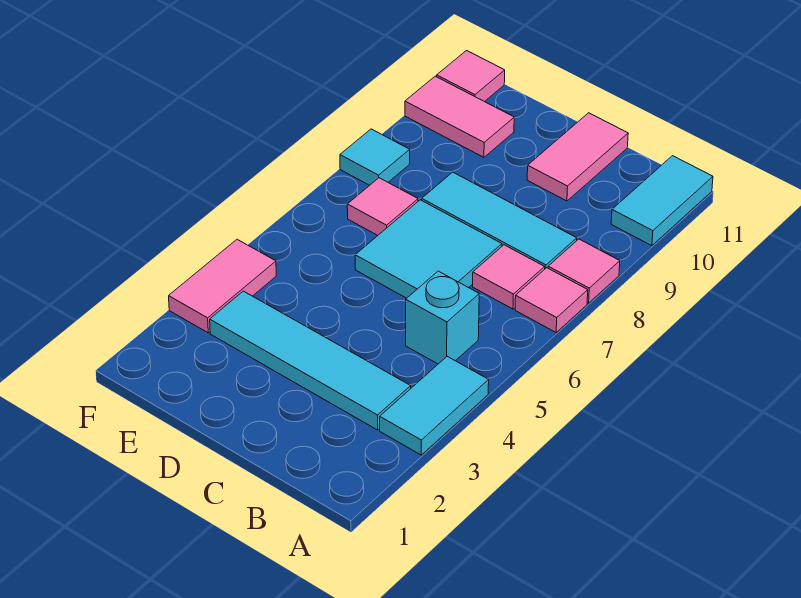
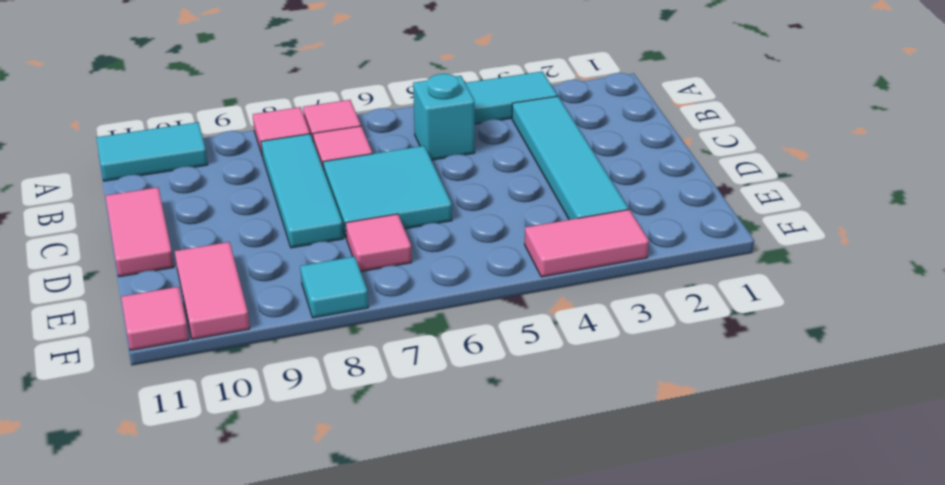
pink tile C10:C11 level 1 -> pink tile C11:D11 level 1

